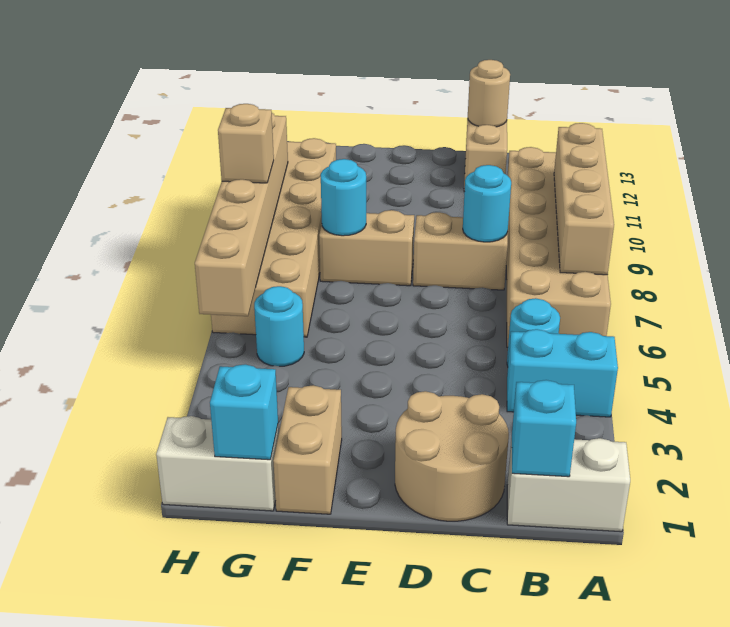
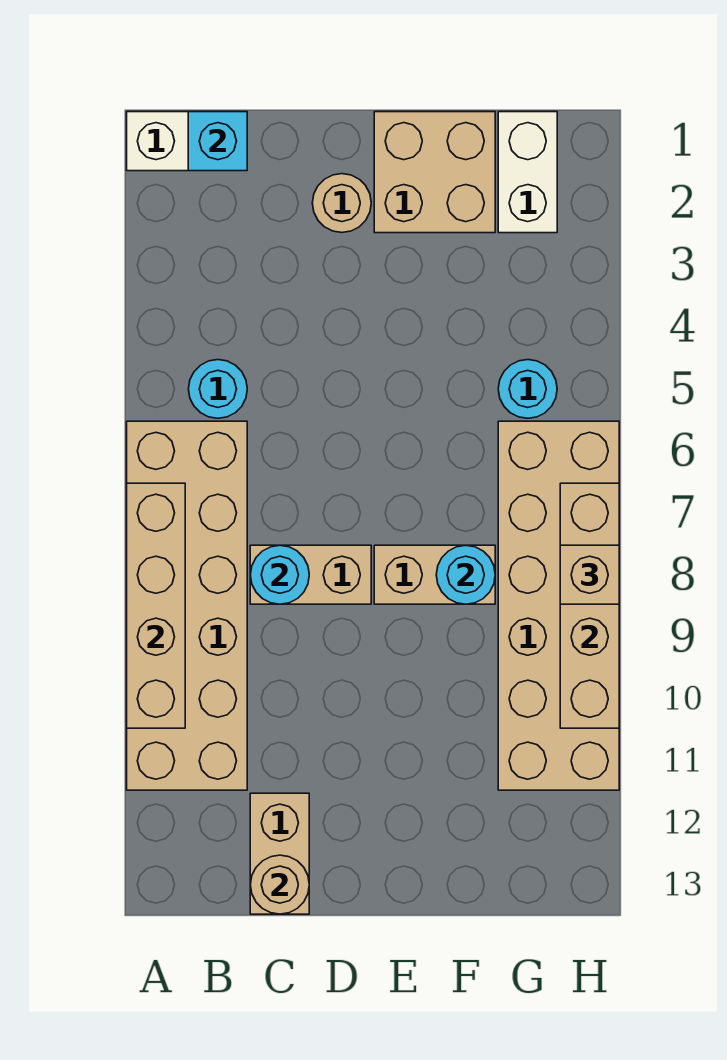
cyan brick A4:B4 level 1 -> none
tan round brick C1:D2 level 1 -> tan round brick D2 level 1
tan brick F1:F2 level 1 -> tan brick E1:F2 level 1
white brick G1:H1 level 1 -> white brick G1:G2 level 1
cyan brick G1 level 2 -> none
tan brick H5:H10 level 2 -> tan brick H7:H10 level 2

